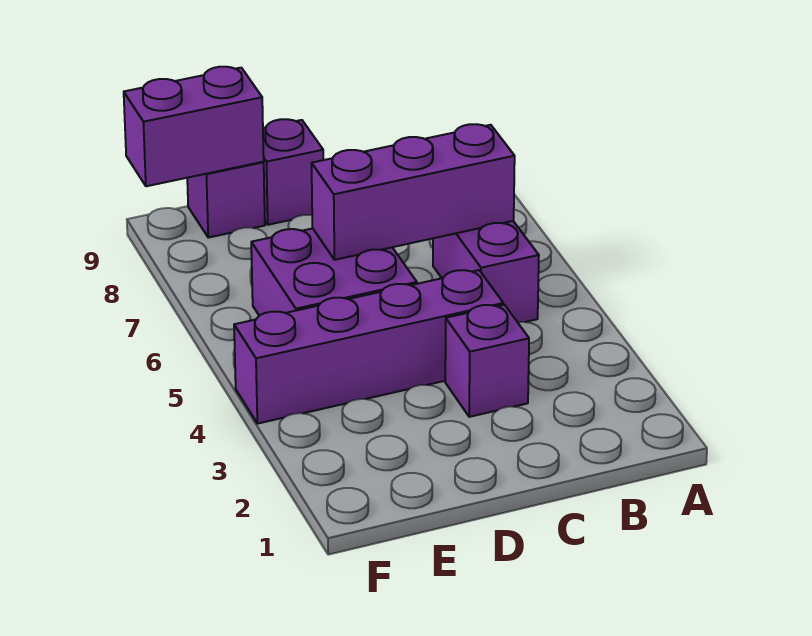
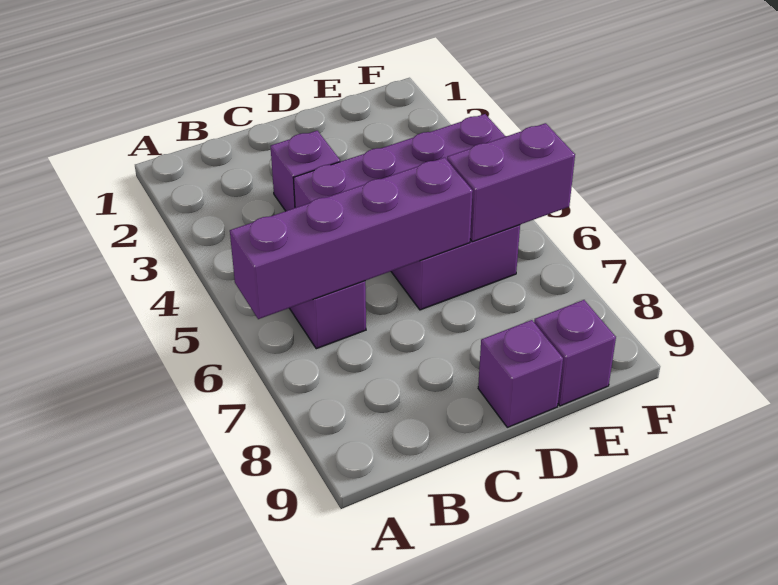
purple brick B6:D6 level 2 -> purple brick A6:D6 level 2
purple brick E9:F9 level 2 -> purple brick E6:F6 level 2

